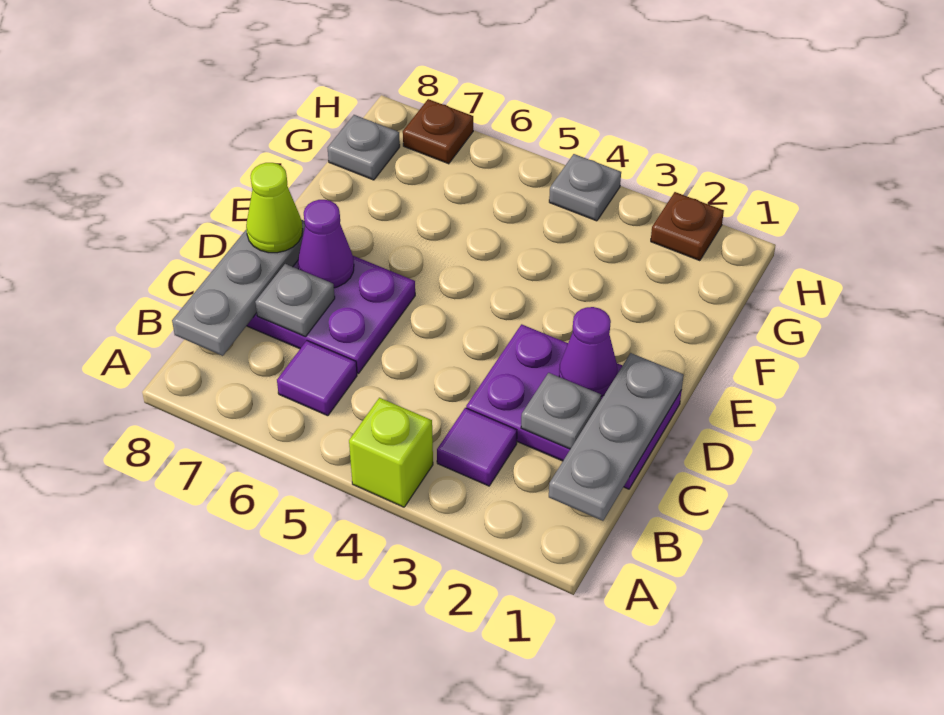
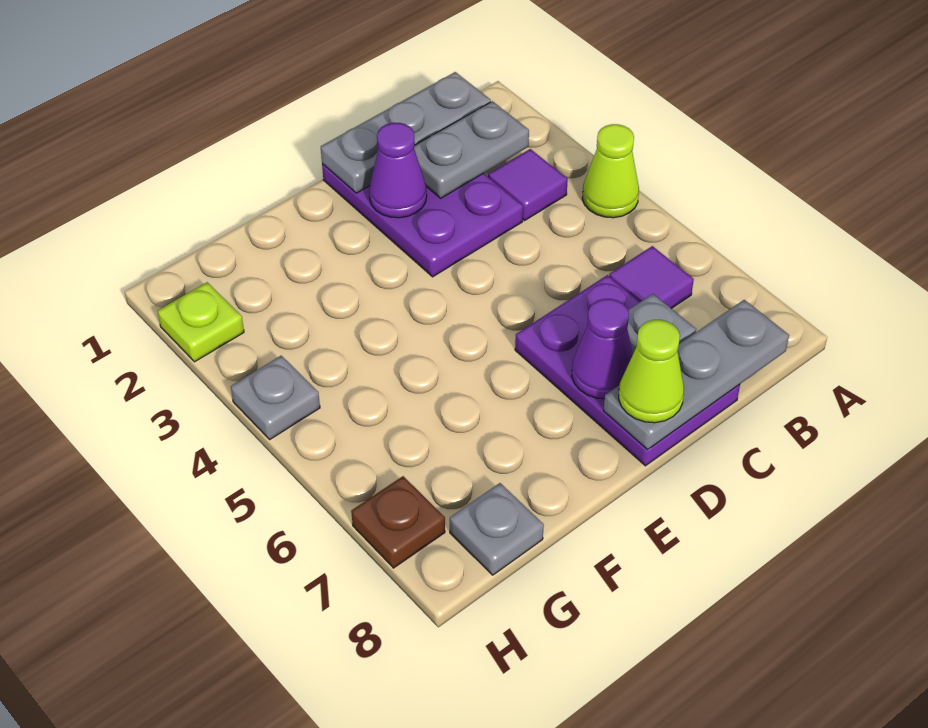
lime brick A4 level 1 -> lime cone A4 level 1
grey plate C2 level 2 -> grey plate B2:C2 level 2
brown plate H2 level 1 -> lime plate H2 level 1

